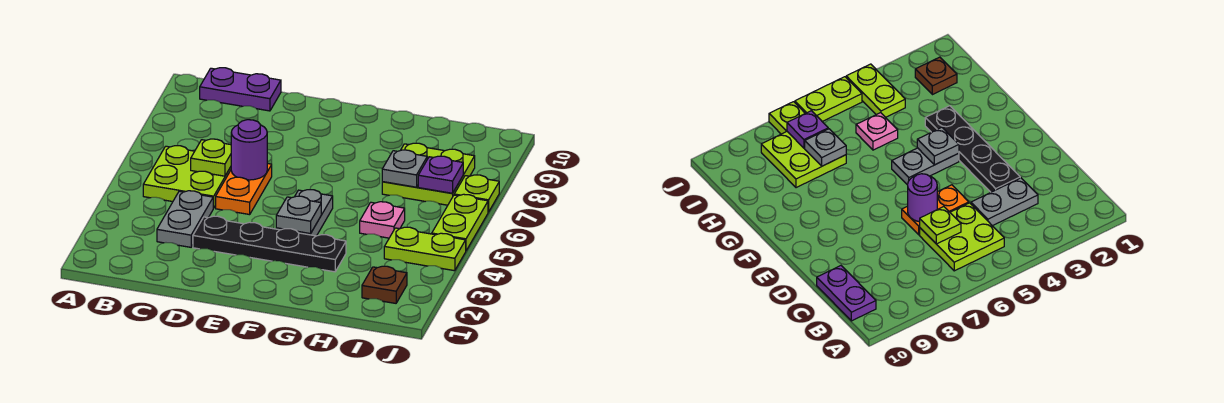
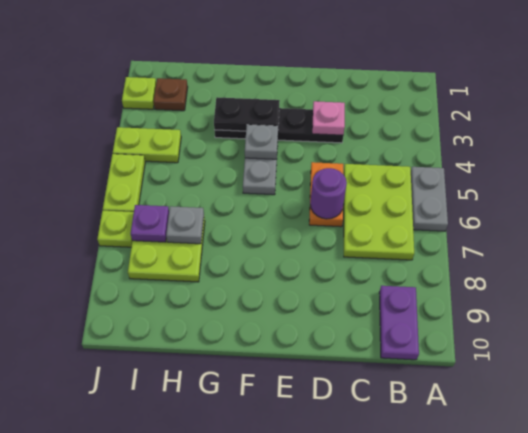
lime plate B5:C6 level 1 -> lime plate B5:C7 level 1
purple plate B10:C10 level 1 -> purple plate B9:B10 level 1
grey plate C3:C4 level 1 -> grey plate A5:A6 level 1
lime plate C6 level 2 -> lime plate J2 level 1
none -> black plate F3:G3 level 2
pink plate H5 level 1 -> pink plate D3 level 2

